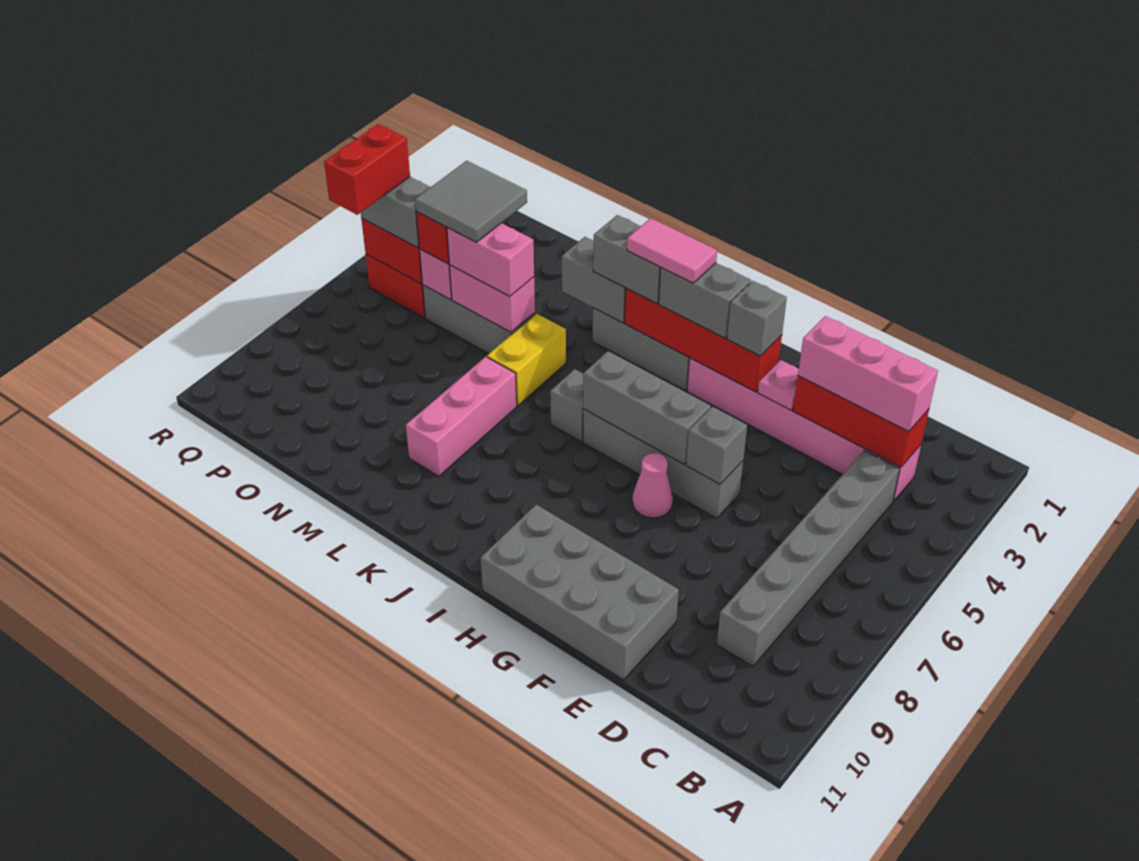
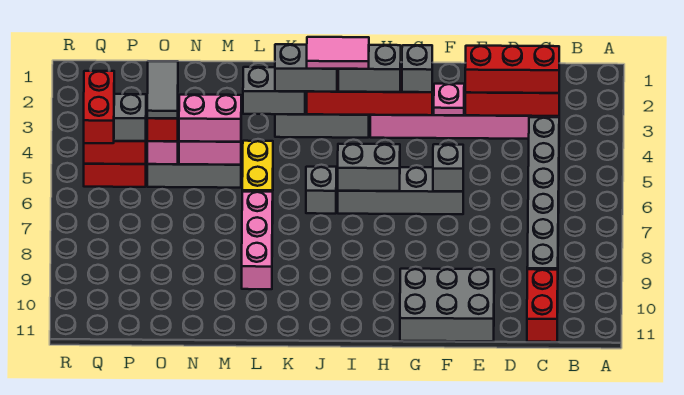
pink brick C3:E3 level 3 -> red brick C3:E3 level 3
none -> red brick C10:C11 level 1
grey brick E10:H11 level 1 -> grey brick E10:G11 level 1
grey brick G6:I6 level 2 -> grey brick H6:I6 level 2
pink cone G7 level 1 -> none
grey tile N4:O5 level 4 -> grey tile O4:O5 level 4

